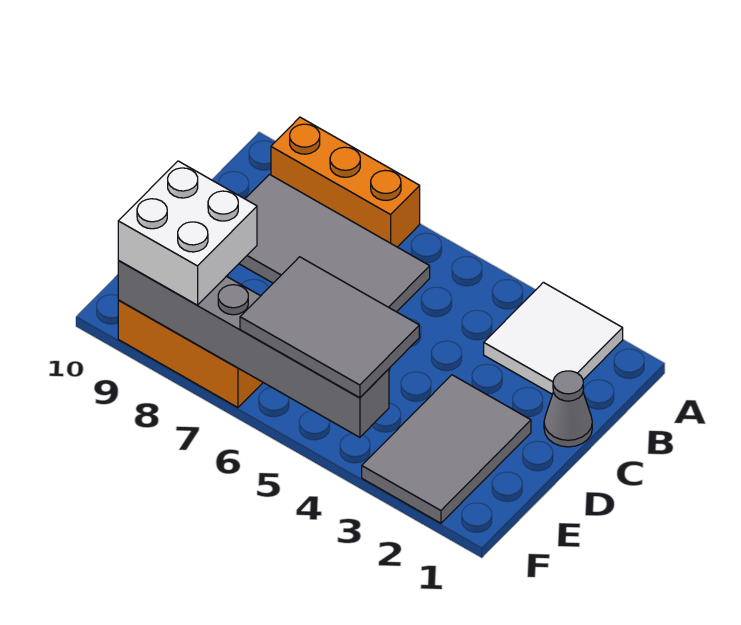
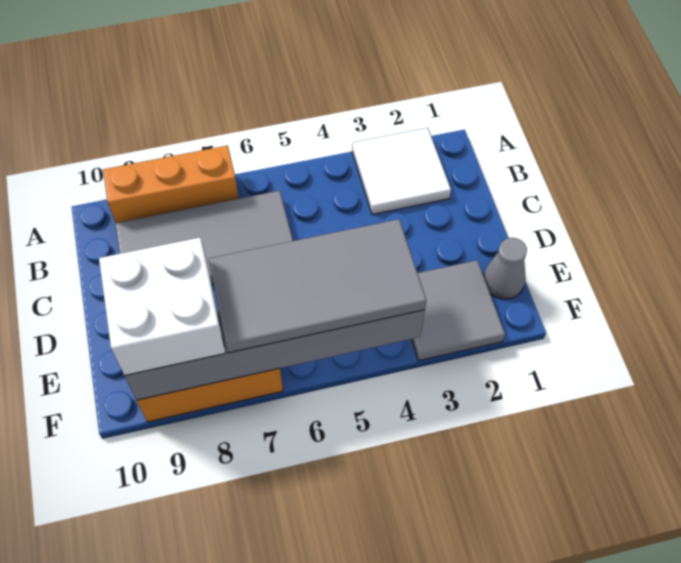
grey cone C1 level 1 -> grey cone E1 level 1
grey tile D2:F3 level 1 -> grey tile E2:F3 level 1
grey tile E4:F6 level 3 -> grey tile E4:F7 level 3

